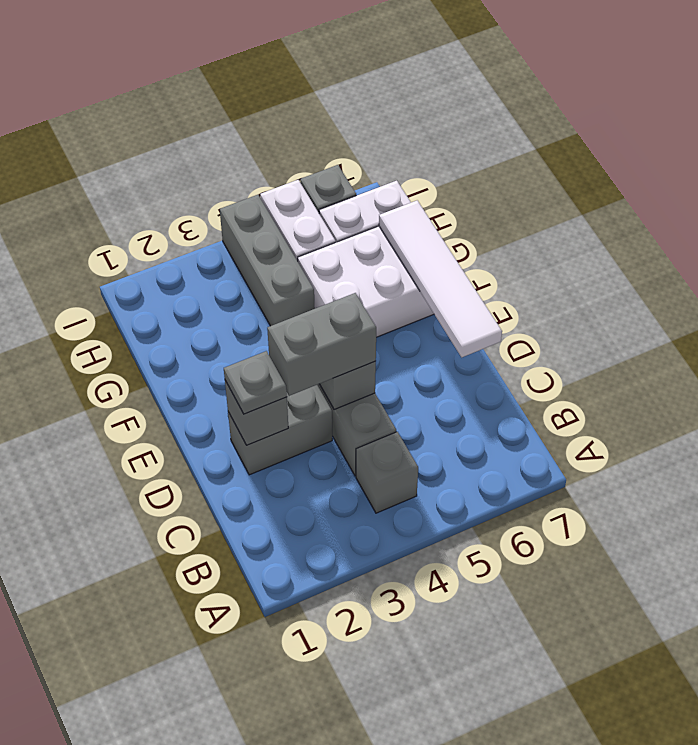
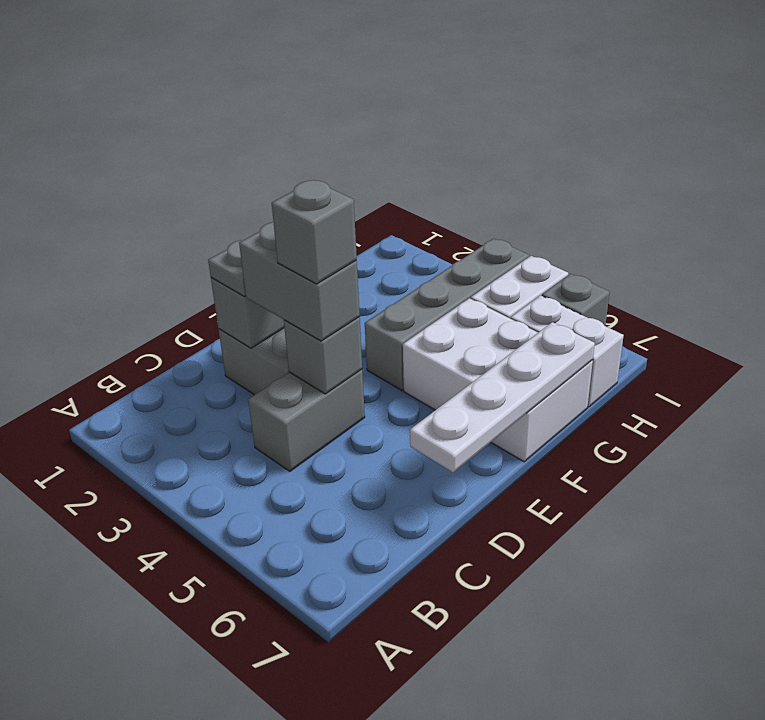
grey brick B4 level 1 -> grey brick D4 level 4
white tile D7:G7 level 2 -> white plate D7:G7 level 2
grey brick G4:I4 level 1 -> grey brick F4:I4 level 1

